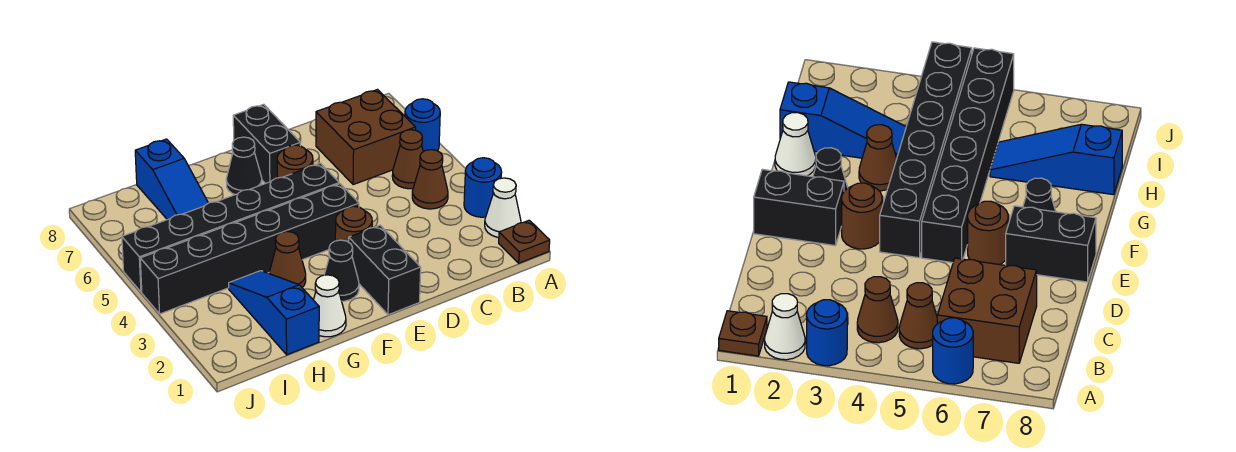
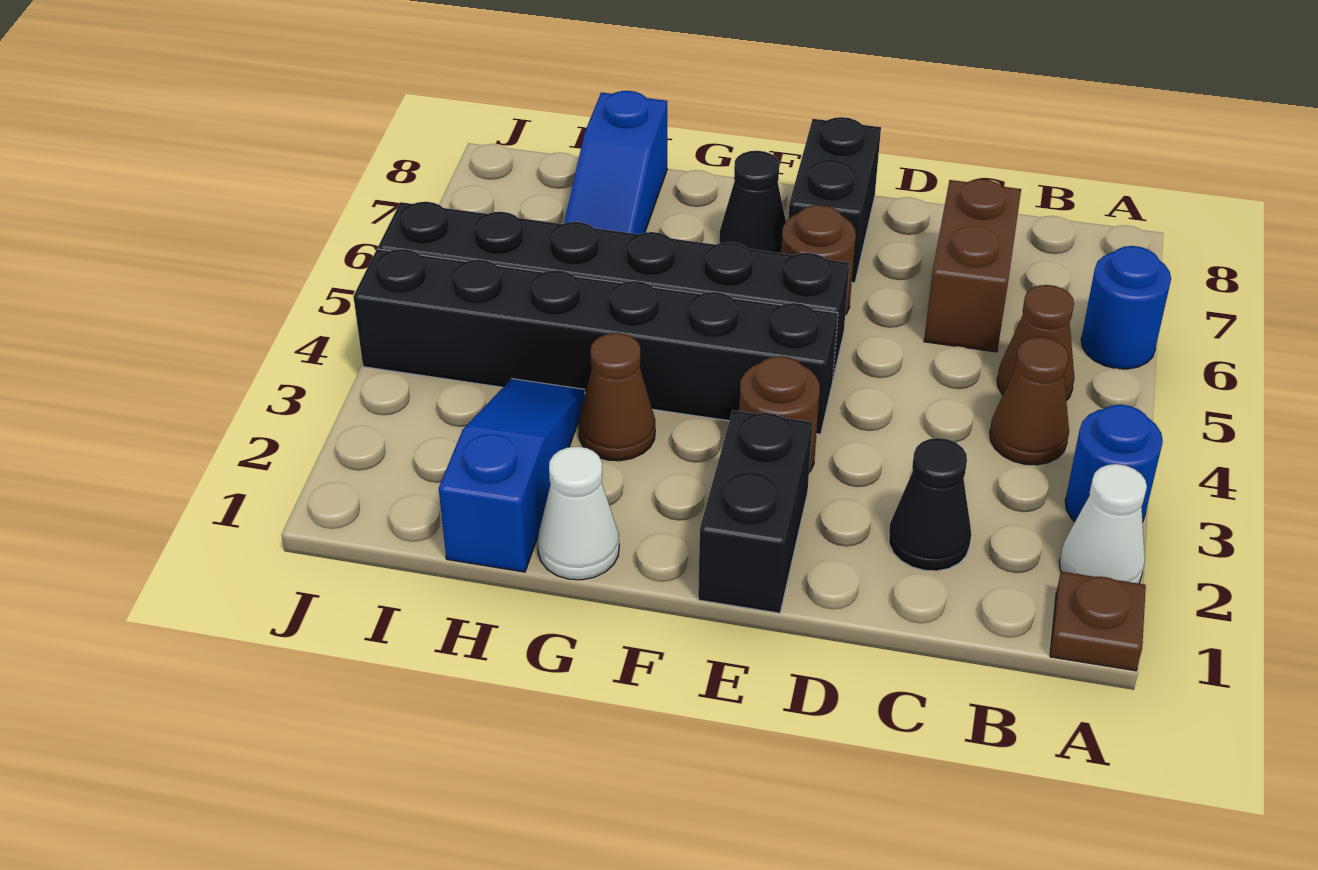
brown brick B6:C7 level 1 -> brown brick C6:C7 level 1
black cone F2 level 1 -> black cone C2 level 1

